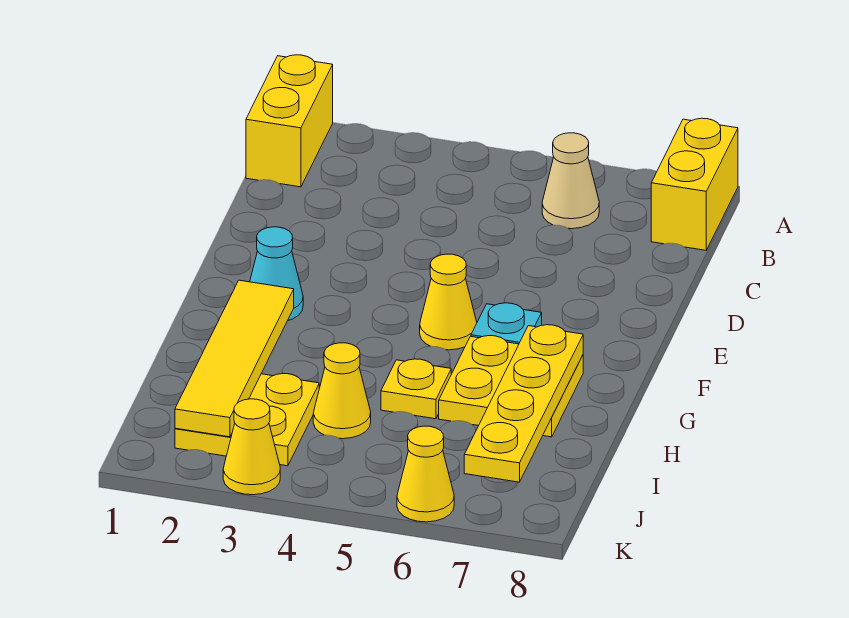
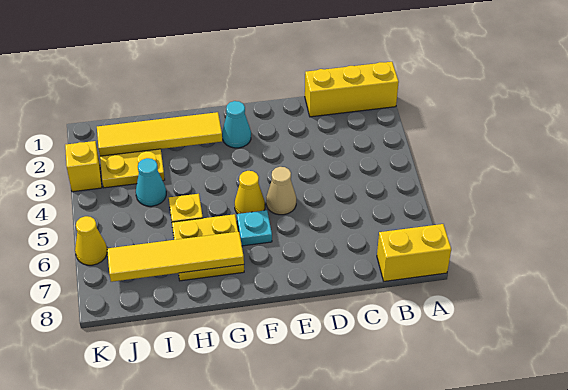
yellow brick A1:B1 level 1 -> yellow brick A1:C1 level 1
tan cone B6 level 1 -> tan cone E5 level 1
yellow plate G7:J7 level 2 -> yellow tile G7:J7 level 2
yellow cone I4 level 1 -> cyan cone I4 level 1
yellow cone K3 level 1 -> yellow brick K3 level 1

